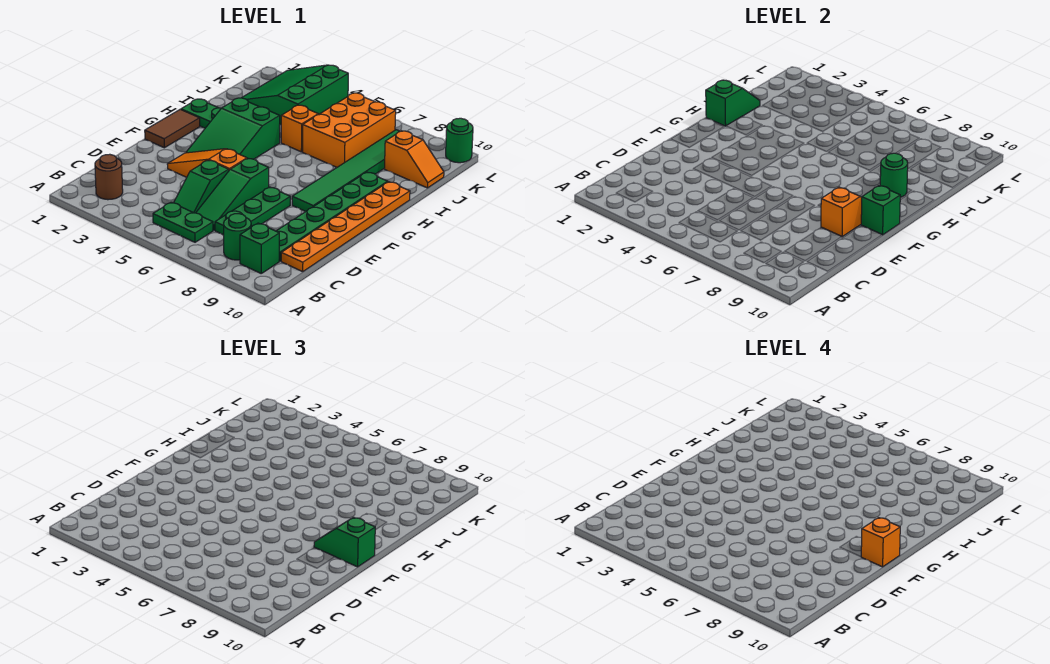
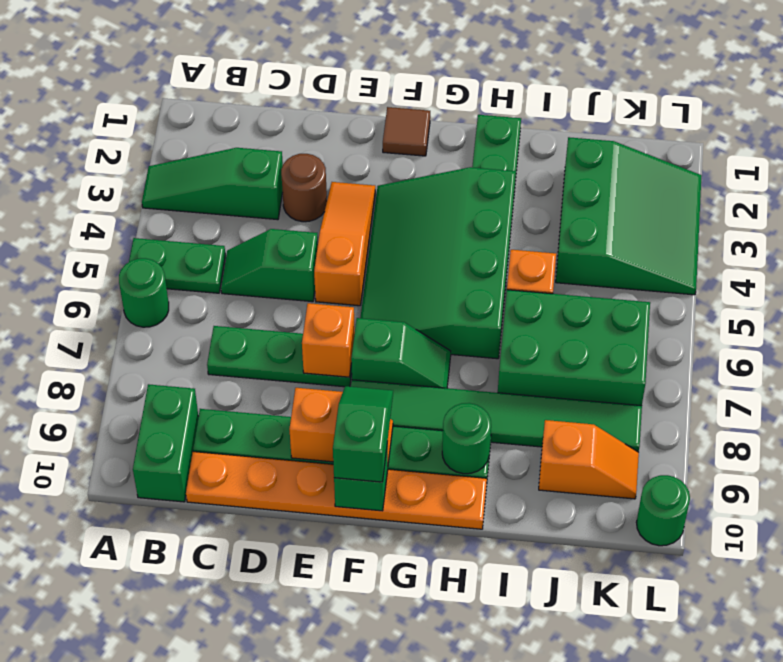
brown round brick B2 level 1 -> brown round brick D3 level 1
green plate B5:B6 level 1 -> green plate A5:B5 level 1
green round brick B8 level 1 -> green round brick A6 level 1
green brick B9 level 1 -> green brick B9:B10 level 1
green slope C6:E6 level 1 top E -> green slope A3:C3 level 1 top C
brown tile F1:G1 level 1 -> brown tile F1 level 1
green slope F3:H4 level 1 top H -> green slope F3:H6 level 1 top H
orange brick F10 level 4 -> orange brick E7 level 2
green slope H1:I1 level 2 top H -> green slope F7:G7 level 1 top F
orange brick I6:K7 level 1 -> green brick I6:K7 level 1
green slope J2:L4 level 1 top 4 -> green slope J2:L4 level 1 top J
orange slope J9:J10 level 1 top 9 -> orange slope J9:K9 level 1 top J

